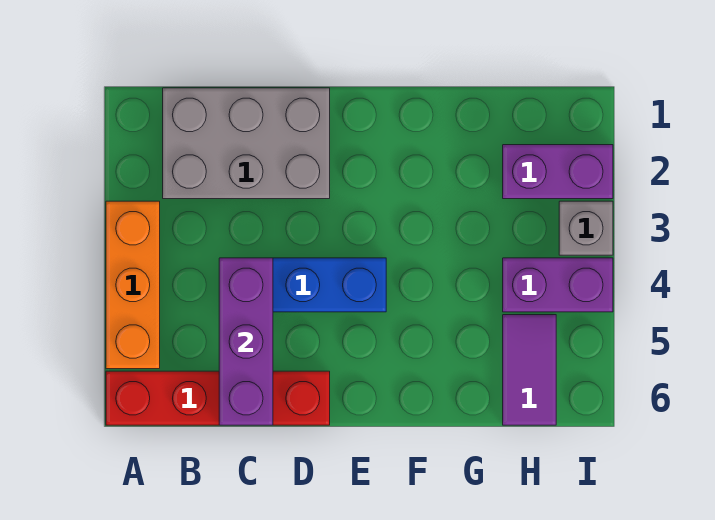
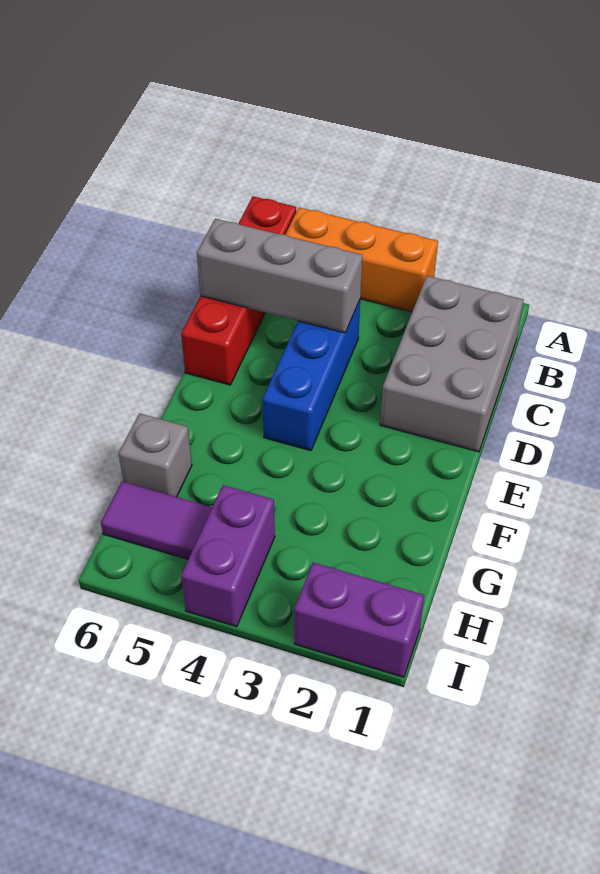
purple brick C4:C6 level 2 -> grey brick C4:C6 level 2
purple brick H2:I2 level 1 -> purple brick I1:I2 level 1
grey brick I3 level 1 -> grey brick G6 level 1

